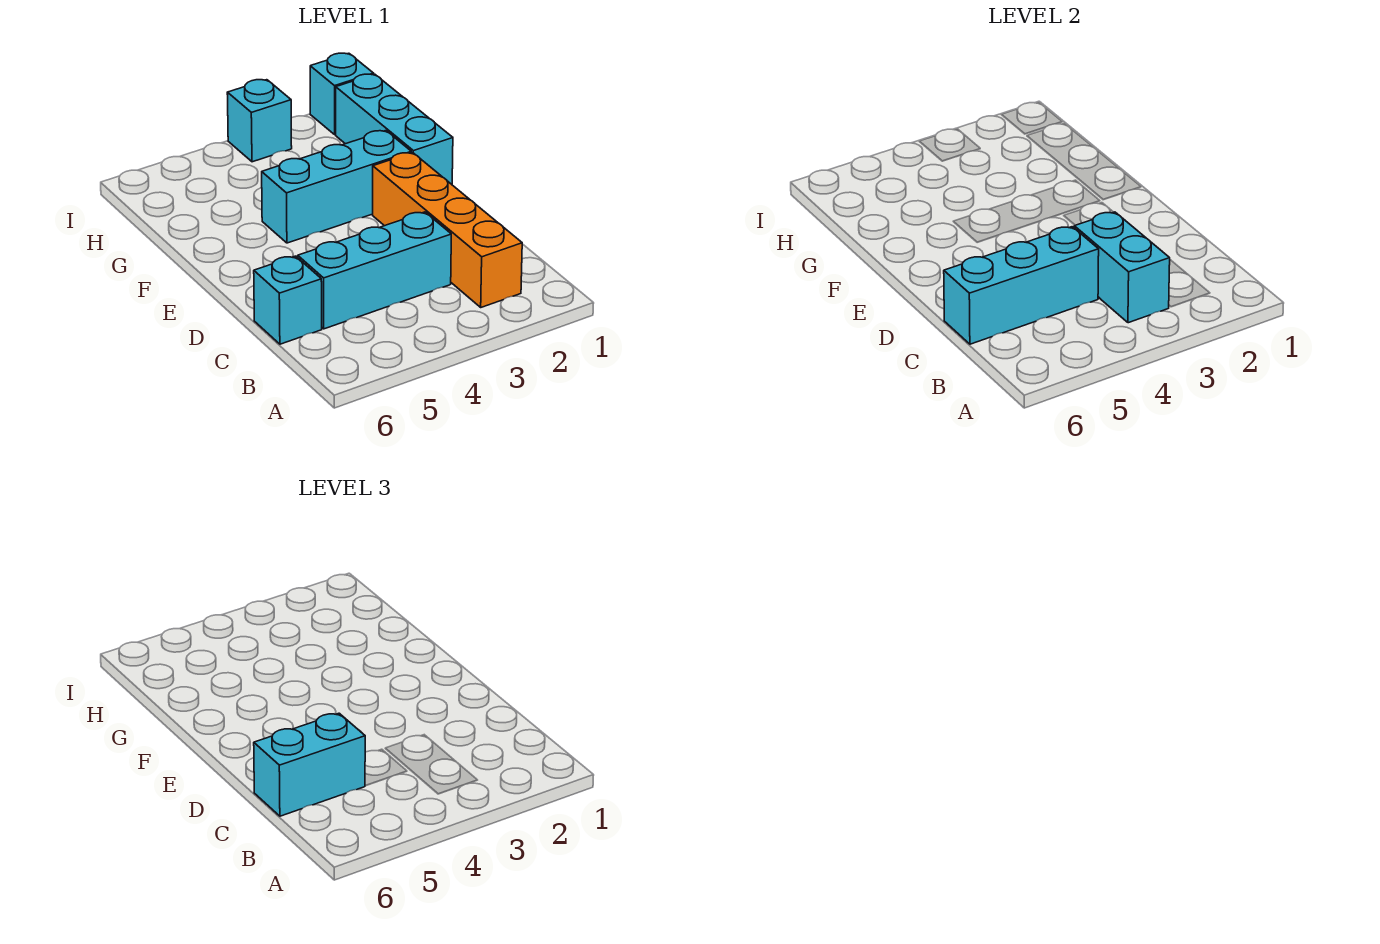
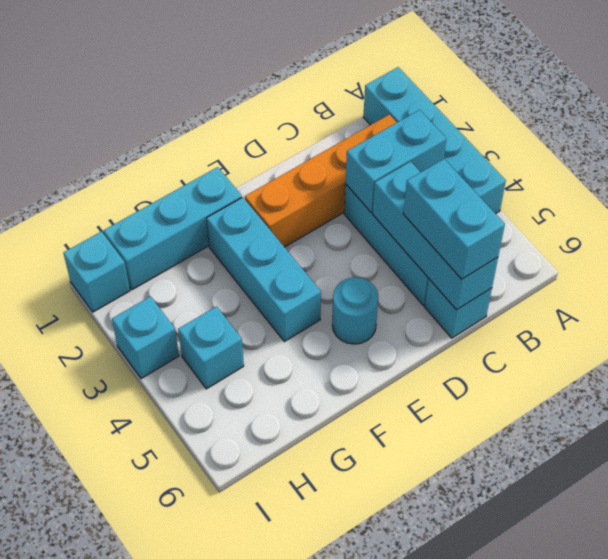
none -> cyan brick A1:A4 level 1
none -> cyan round brick E5 level 1
none -> cyan brick H4 level 1

